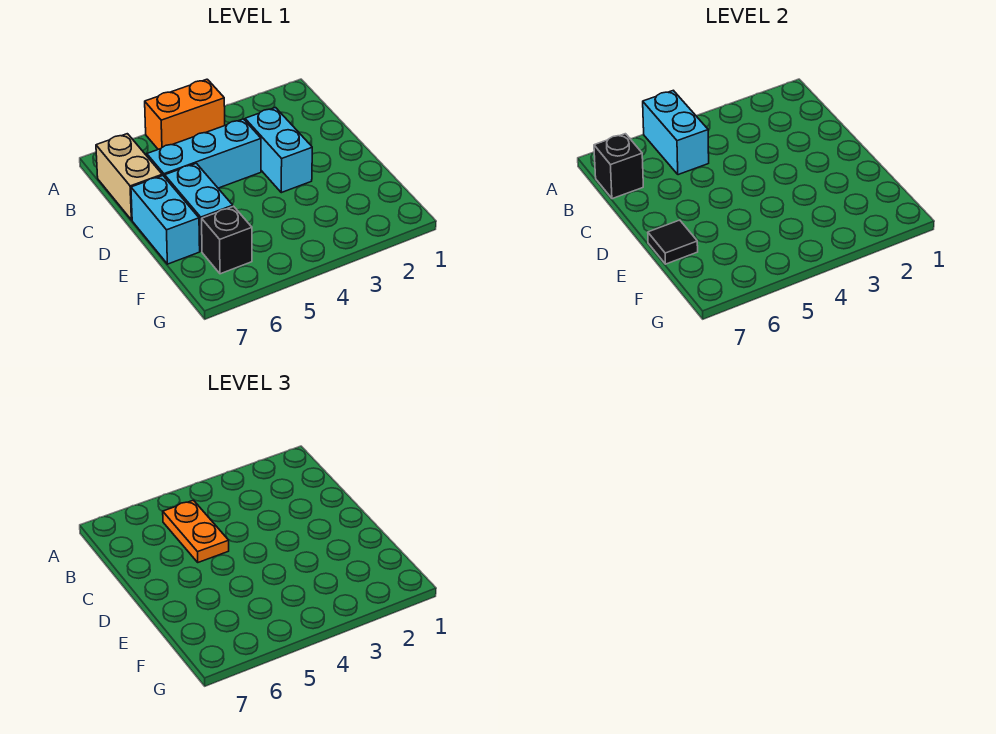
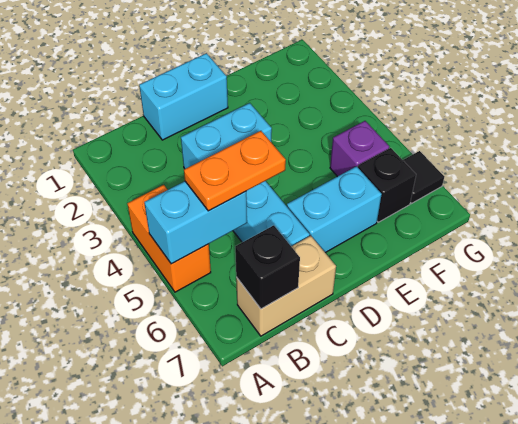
cyan brick D7:E7 level 1 -> cyan brick C1:D1 level 1
black tile E7 level 2 -> black tile G6 level 1
none -> purple brick F5 level 1

